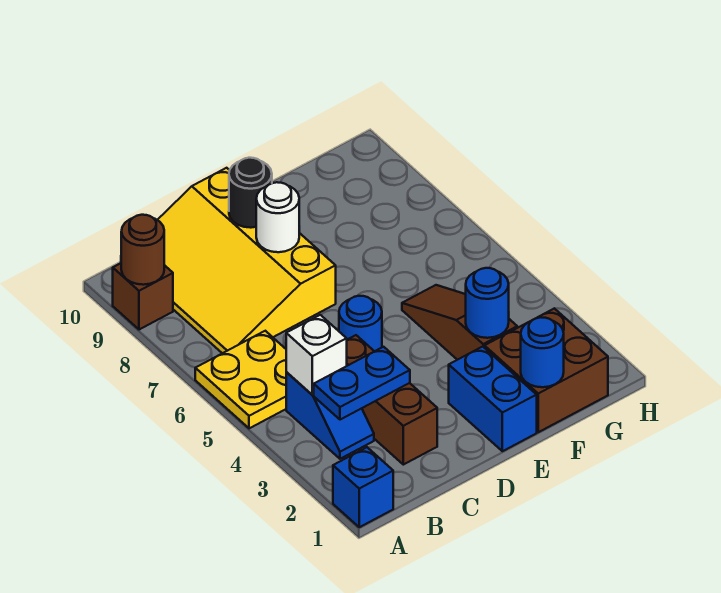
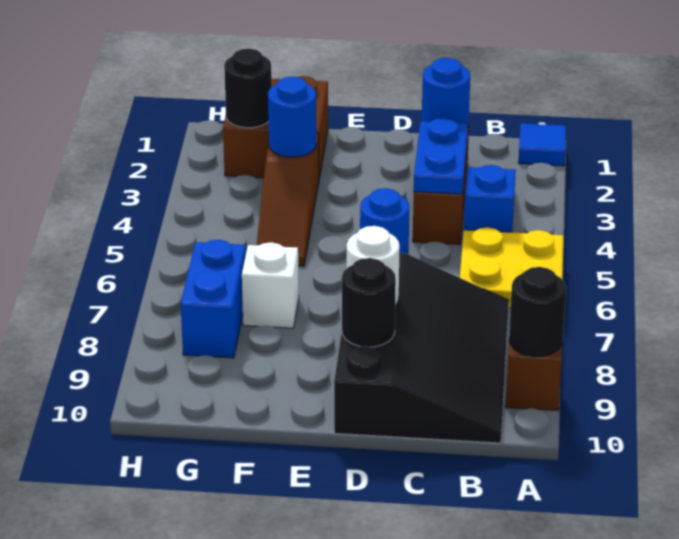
blue brick A1 level 1 -> blue tile A1 level 1
brown round brick A9 level 2 -> black round brick A9 level 2
blue plate B3:C3 level 2 -> blue plate C3:C4 level 2
white brick B4 level 2 -> white brick F7 level 1
yellow slope B7:D10 level 1 top D -> black slope B7:D10 level 1 top D
blue brick E1:E2 level 1 -> blue brick G7:G8 level 1
blue round brick F1 level 2 -> blue round brick C2 level 2
none -> black round brick G2 level 2

